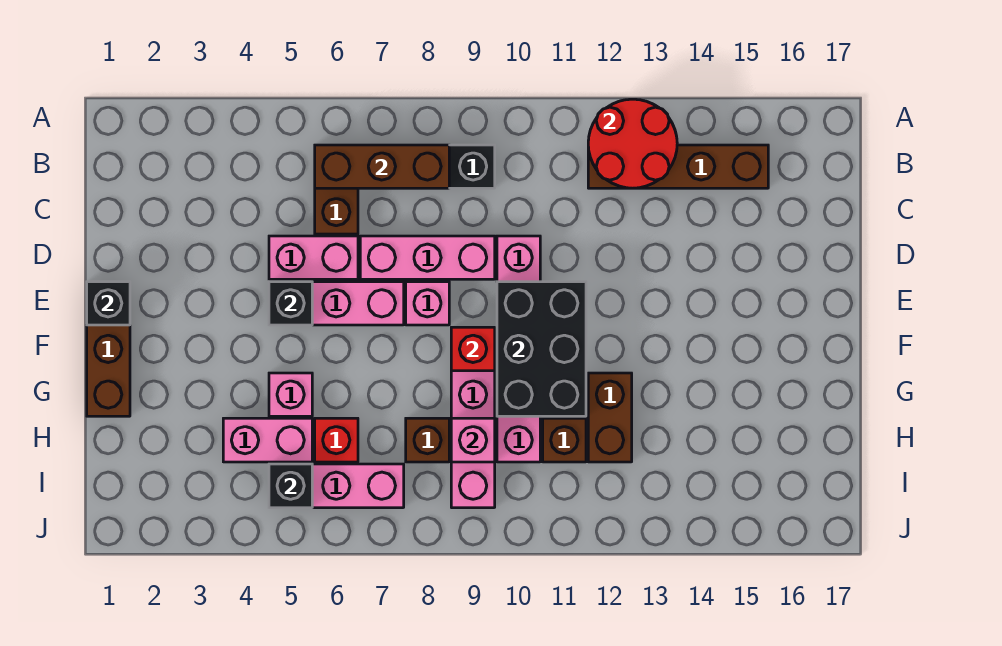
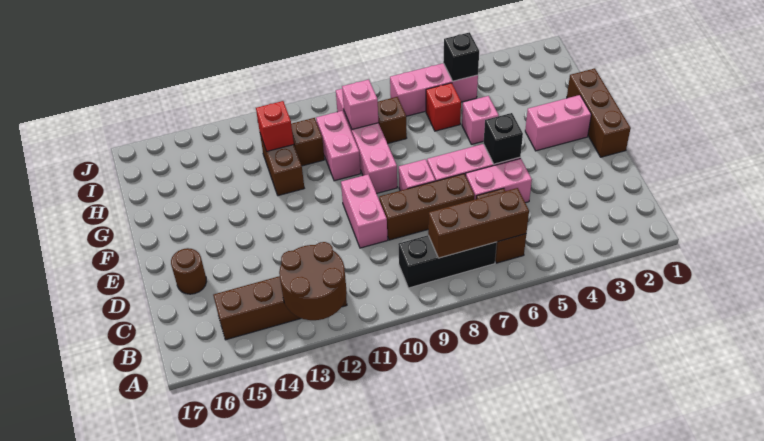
red round brick A12:B13 level 2 -> brown round brick A12:B13 level 2
pink brick D7:D9 level 1 -> brown brick D7:D9 level 1
none -> brown round brick D16 level 1
black brick E1 level 2 -> none
black brick E10:G11 level 2 -> none
red brick F9 level 2 -> red brick H12 level 2
pink brick H4:H5 level 1 -> pink brick F2:F3 level 1

